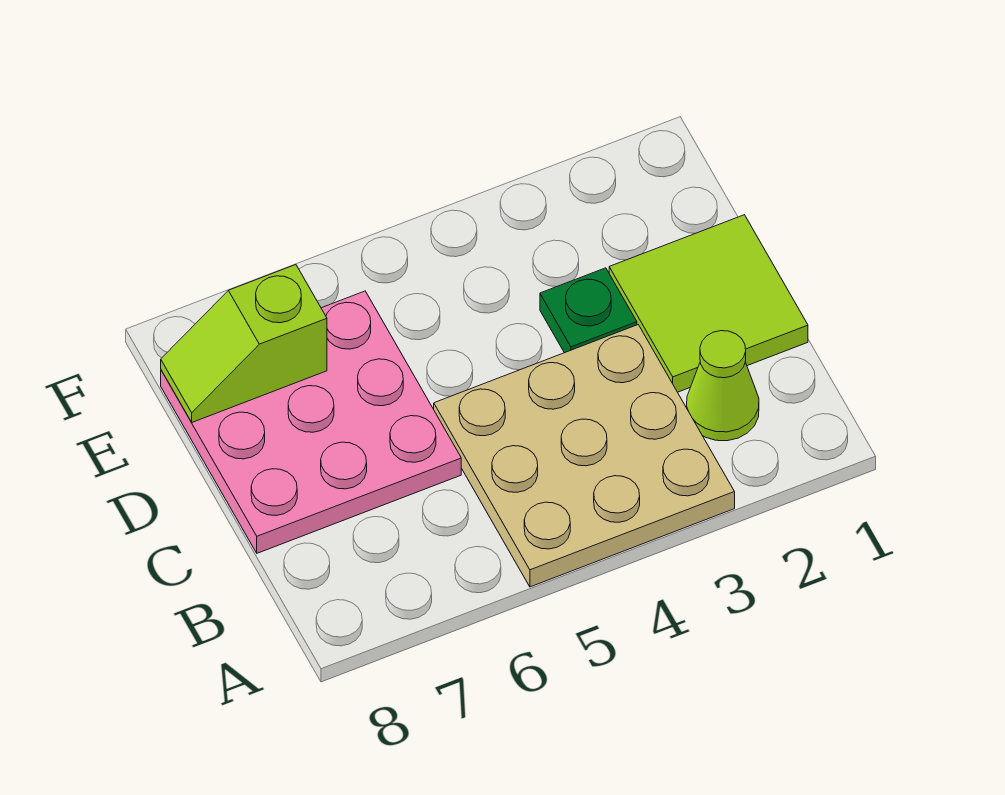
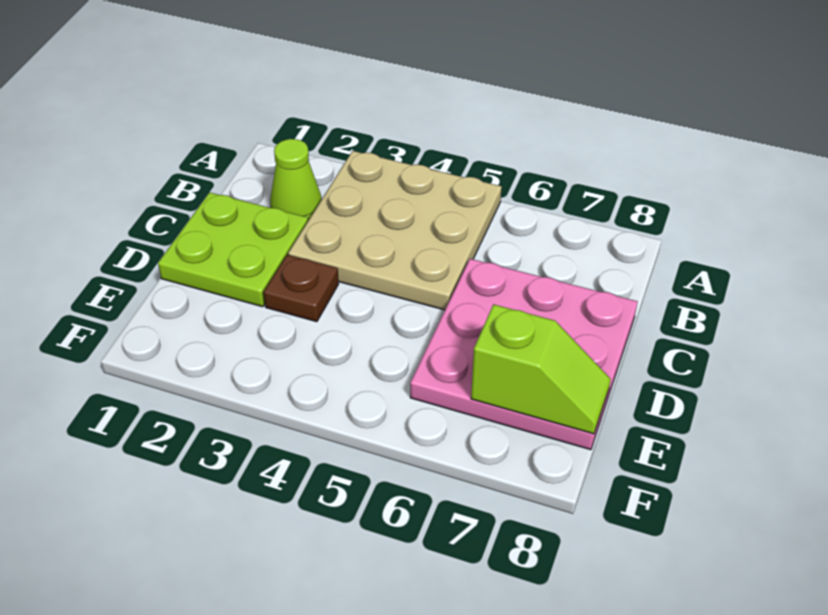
lime tile C1:D2 level 1 -> lime plate C1:D2 level 1
green plate D3 level 1 -> brown plate D3 level 1

